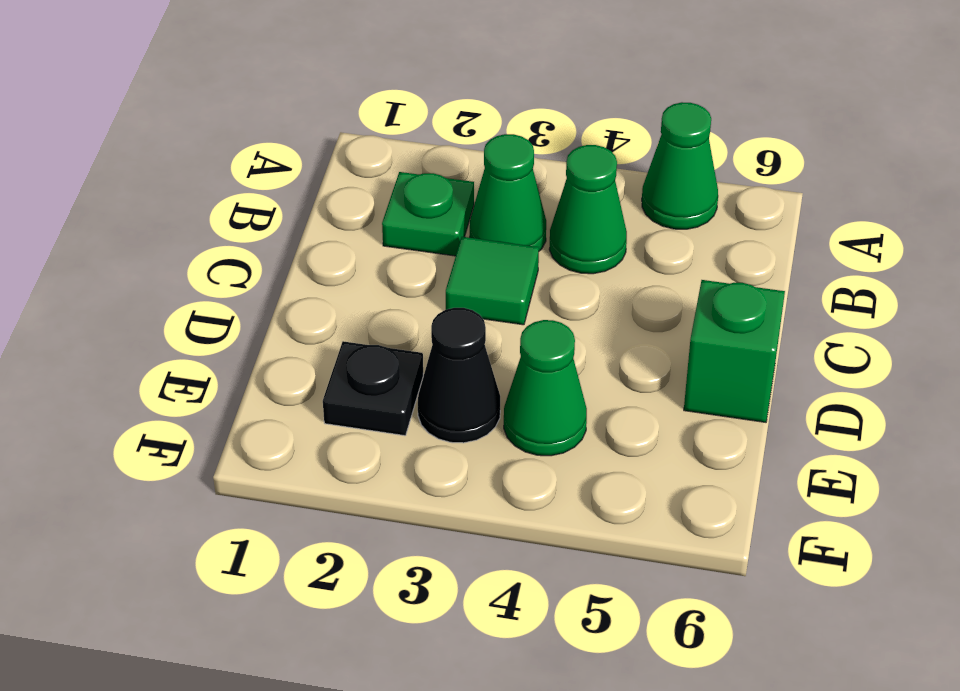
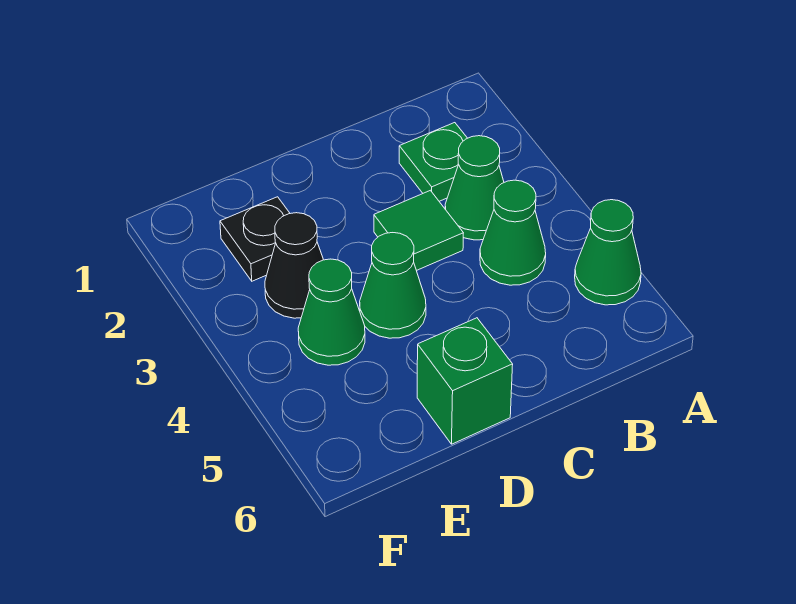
none -> green cone D4 level 1

